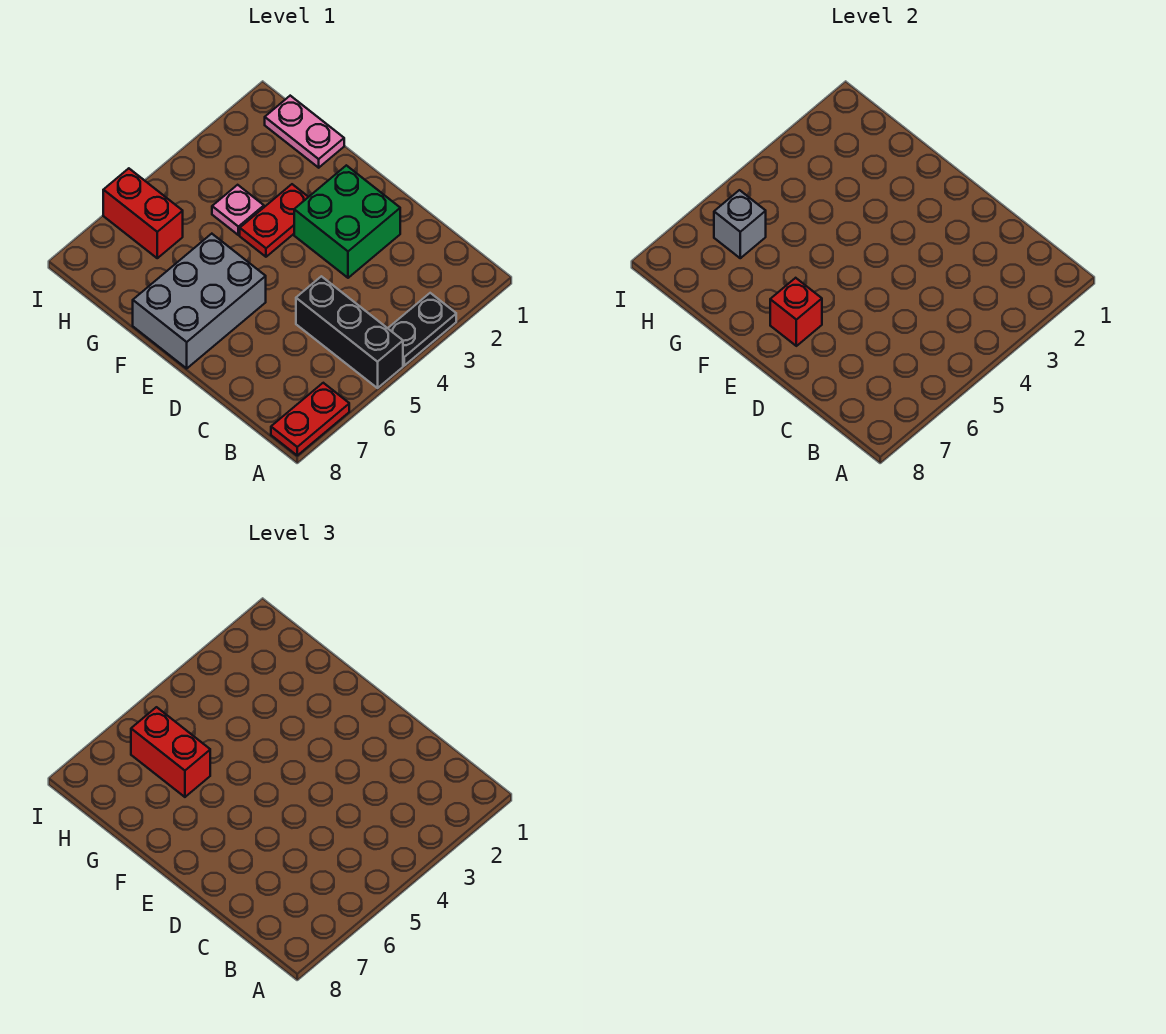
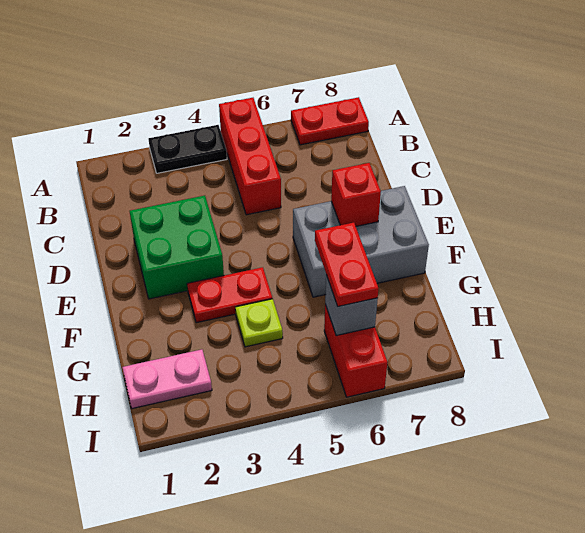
black brick A5:C5 level 1 -> red brick A5:C5 level 1
pink plate G1:H1 level 1 -> pink plate H1:H2 level 1
pink plate G4 level 1 -> lime plate G4 level 1
red brick G6:H6 level 3 -> red plate G6:H6 level 3

